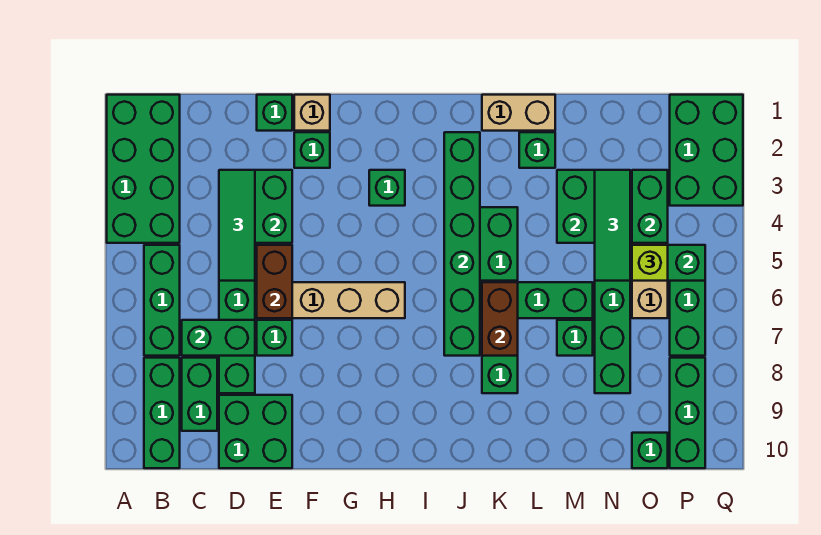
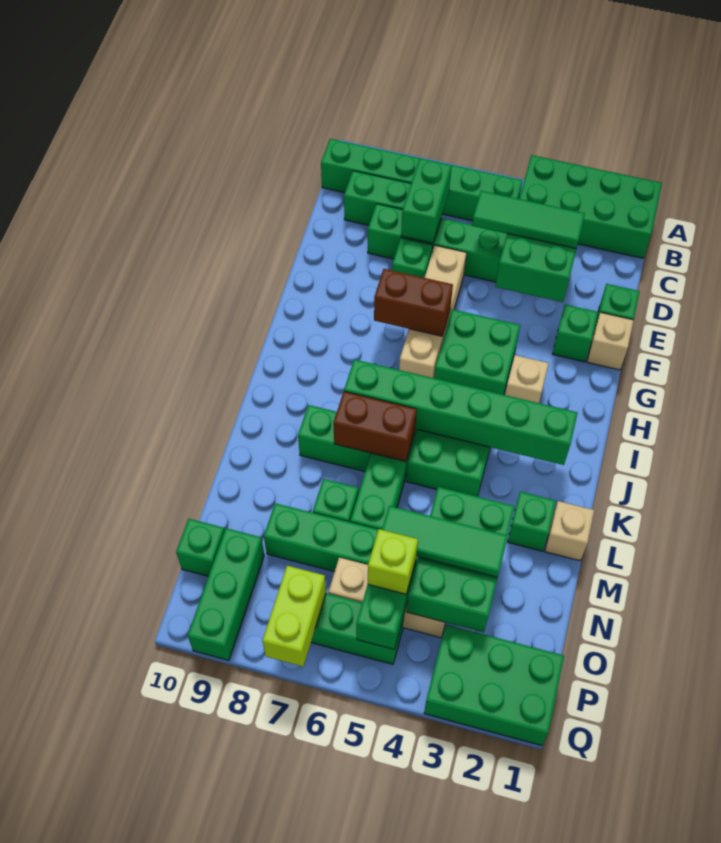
green brick D9:E10 level 1 -> green brick G4:H5 level 1
brown brick E5:E6 level 2 -> brown brick G6:G7 level 2
green brick H3 level 1 -> tan brick H3 level 1
tan brick K1:L1 level 1 -> tan brick L1 level 1
none -> lime brick P7:Q7 level 2
green brick P8:P10 level 1 -> green brick O9:Q9 level 1

